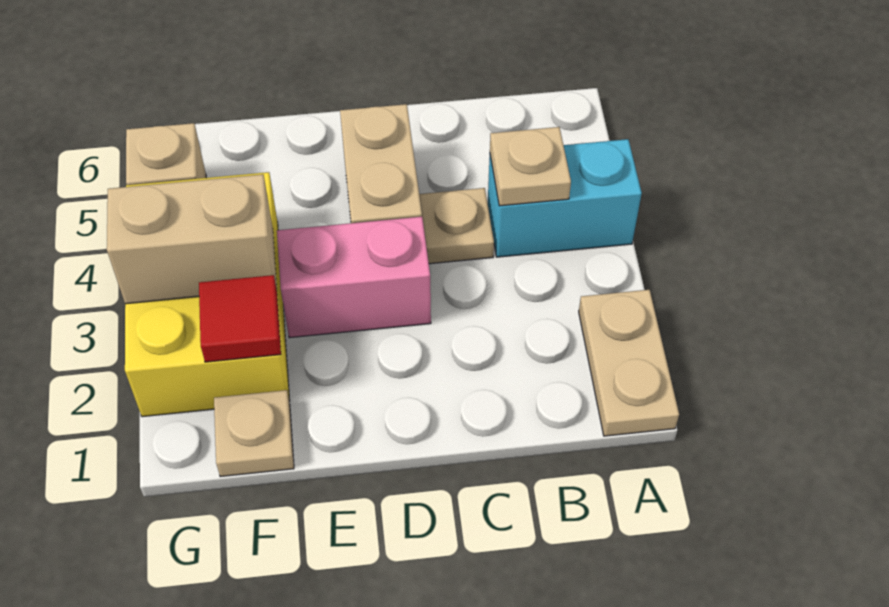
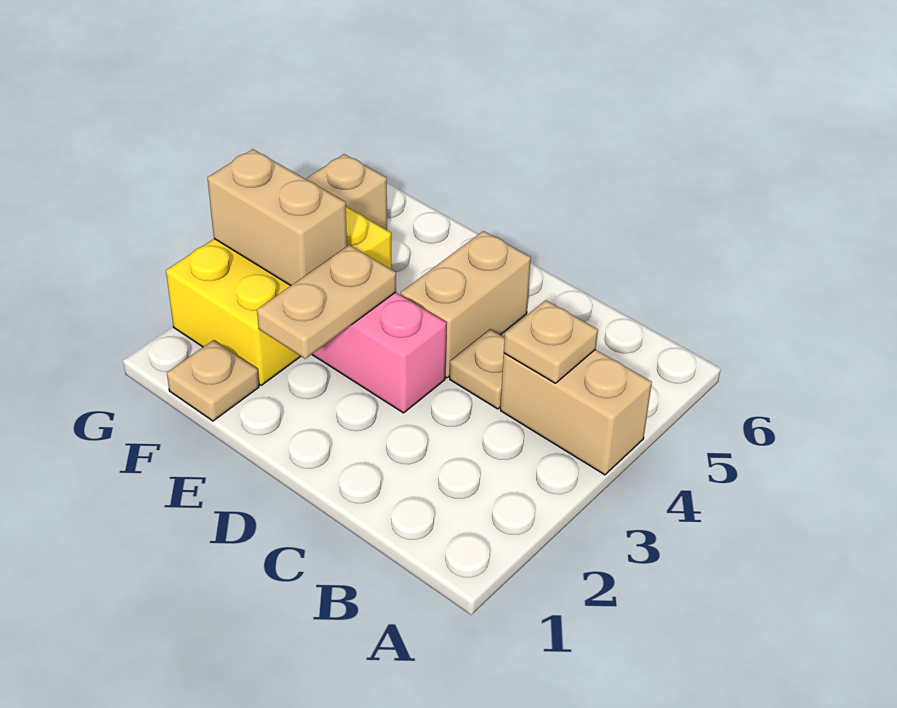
tan plate A1:A2 level 1 -> tan plate E2:E3 level 2
cyan brick A4:B4 level 1 -> tan brick A4:B4 level 1
red tile F2 level 2 -> none

